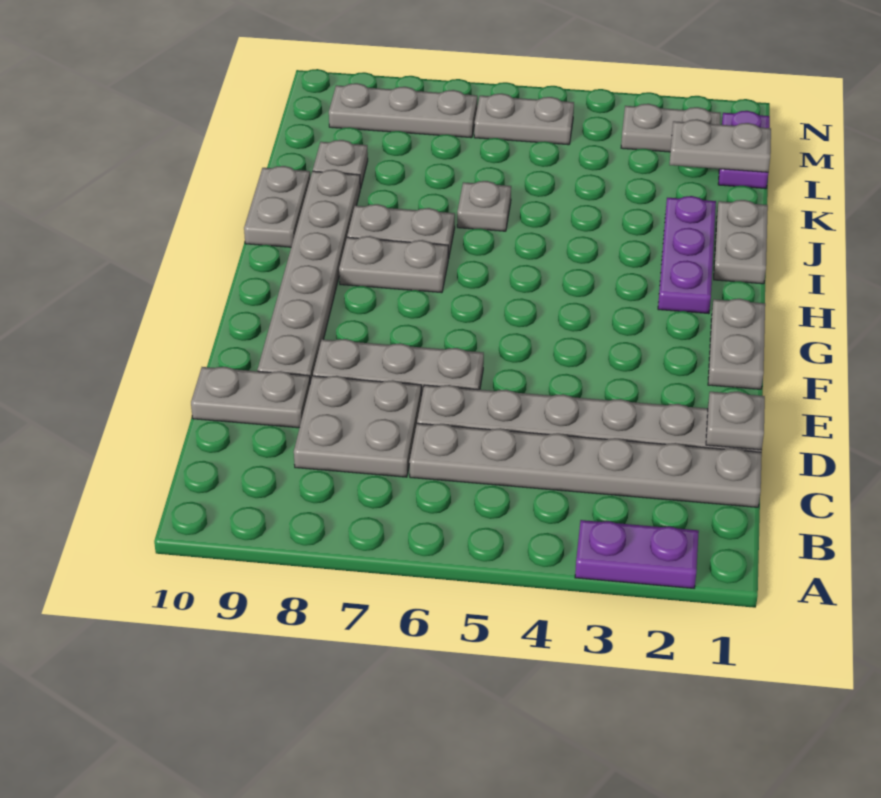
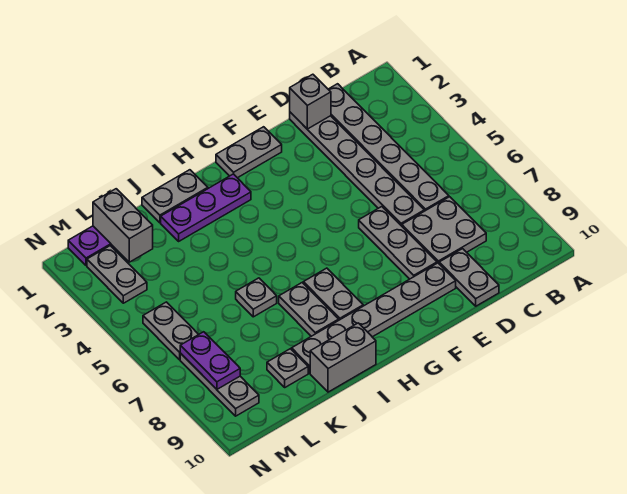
purple plate A2:A3 level 1 -> purple plate M7:M8 level 2
grey plate D1 level 2 -> grey brick D1 level 2
grey plate I10:J10 level 1 -> grey brick I10:J10 level 1
grey plate L1:L2 level 2 -> grey brick L1:L2 level 2

